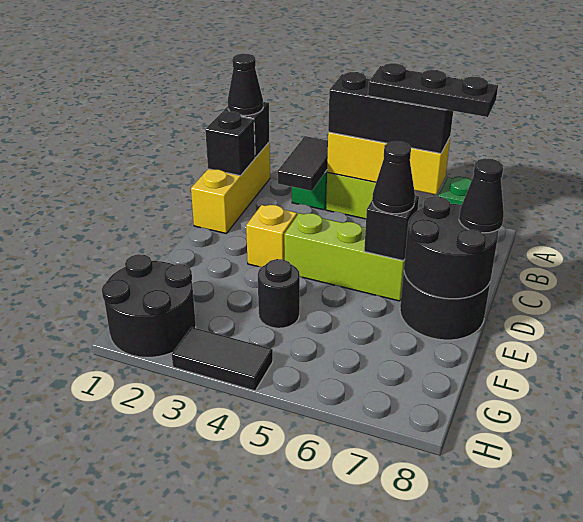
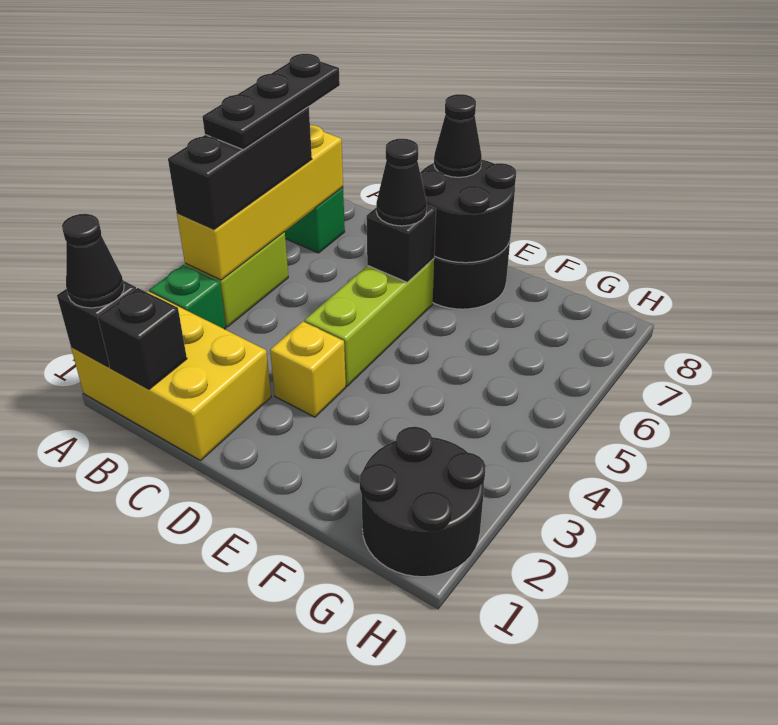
yellow brick A1:C1 level 1 -> yellow brick A1:C2 level 1
black tile A3:B3 level 2 -> none
yellow brick A4:A6 level 2 -> yellow brick A4:A7 level 2
black round brick F4 level 1 -> none
black tile H3:H4 level 1 -> none

